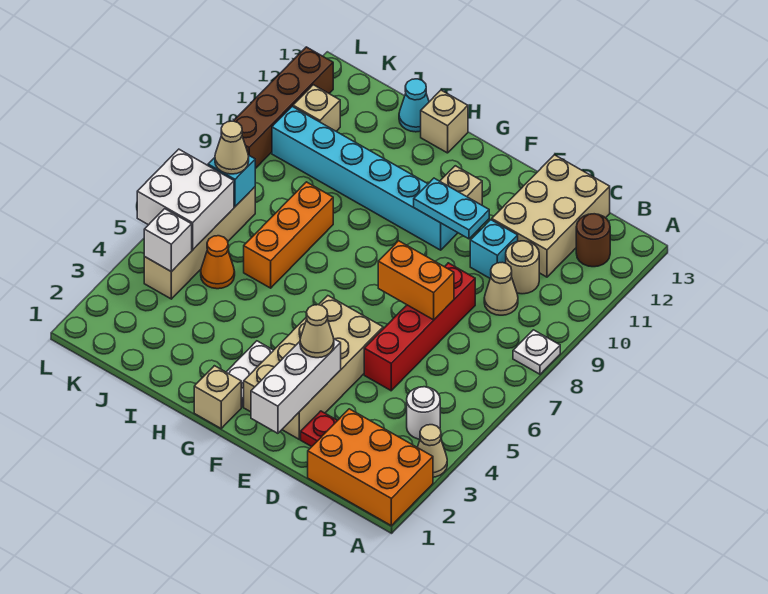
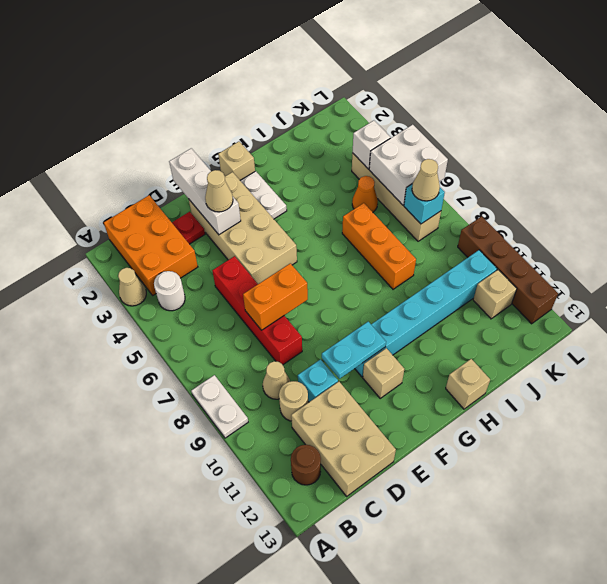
orange brick A1:C2 level 1 -> orange brick B1:C3 level 1
white plate A8 level 1 -> white plate A8:A9 level 1
cyan cone I13 level 1 -> none

